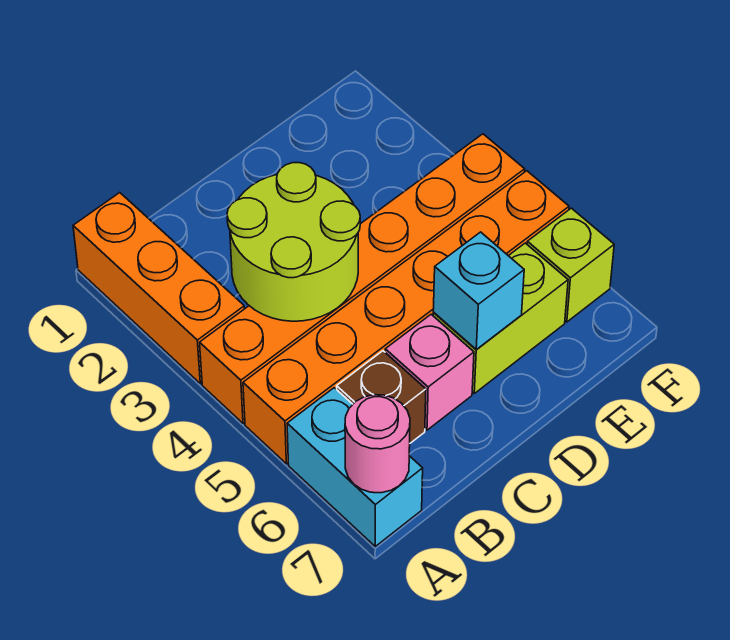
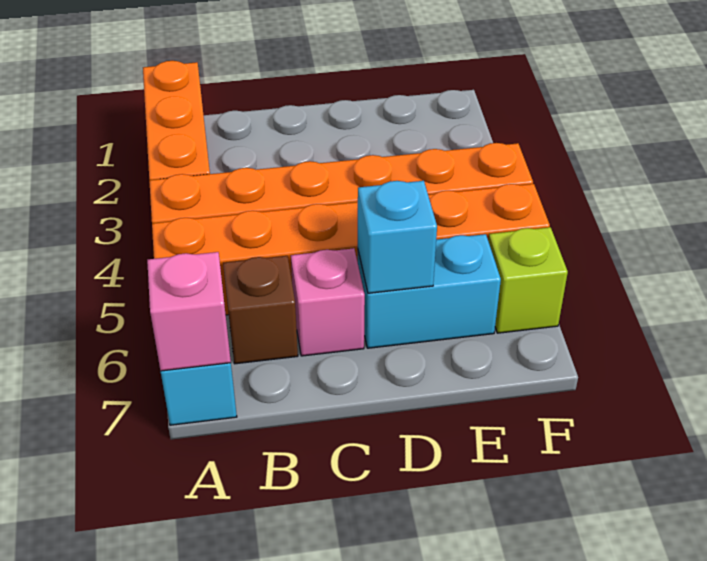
pink round brick A7 level 2 -> pink brick A7 level 2
lime round brick B3:C4 level 2 -> none
lime brick D6:E6 level 1 -> cyan brick D6:E6 level 1

